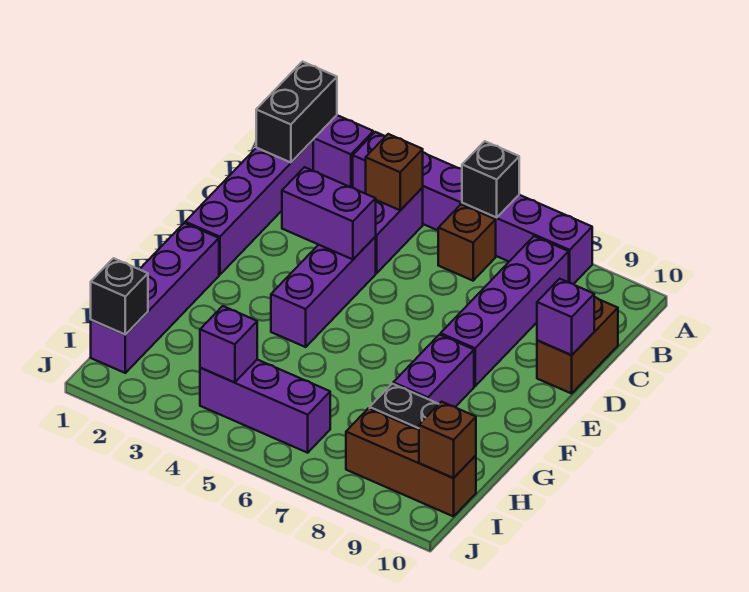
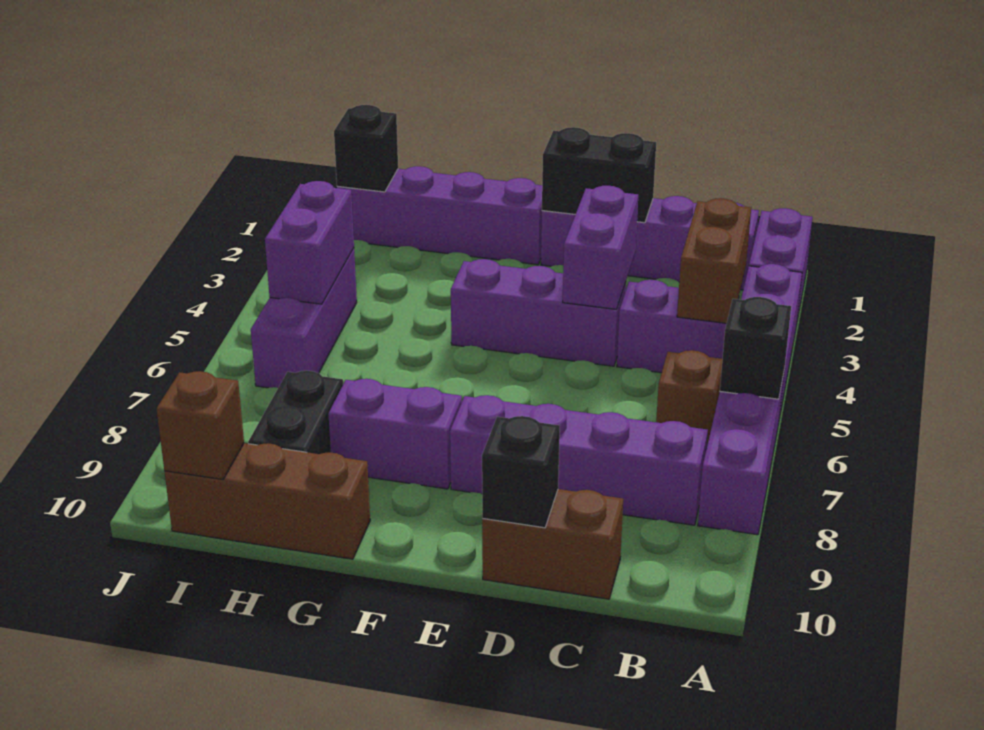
black brick A1:B1 level 2 -> black brick D1:E1 level 2
brown brick B4 level 2 -> brown brick B3:B4 level 2
purple brick D10 level 2 -> black brick D10 level 2
purple brick I4 level 2 -> purple brick I4:I5 level 2
brown brick I8:I10 level 1 -> brown brick G10:I10 level 1

